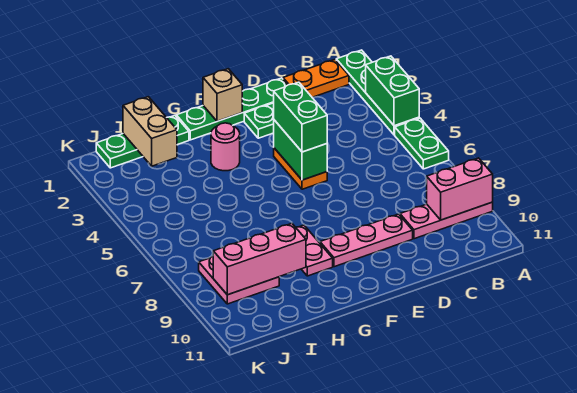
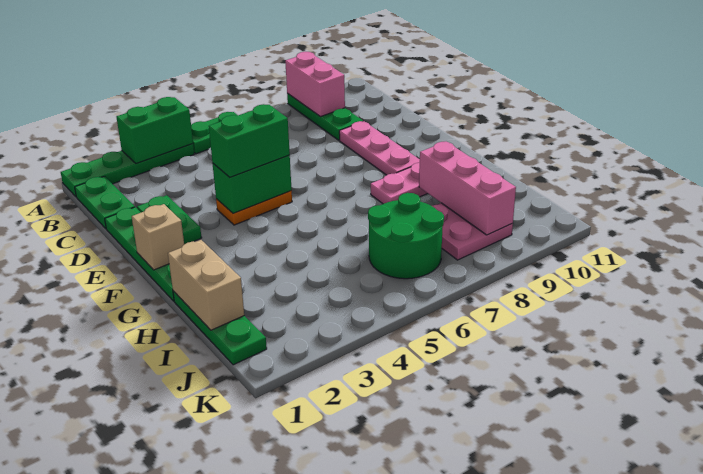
pink plate A9:C9 level 1 -> green plate A9:C9 level 1
orange plate B1:C1 level 1 -> green plate B1:C1 level 1
pink round brick G3 level 1 -> none
tan brick I1:I2 level 2 -> tan brick H1:I1 level 2
none -> green round brick I6:J7 level 1

